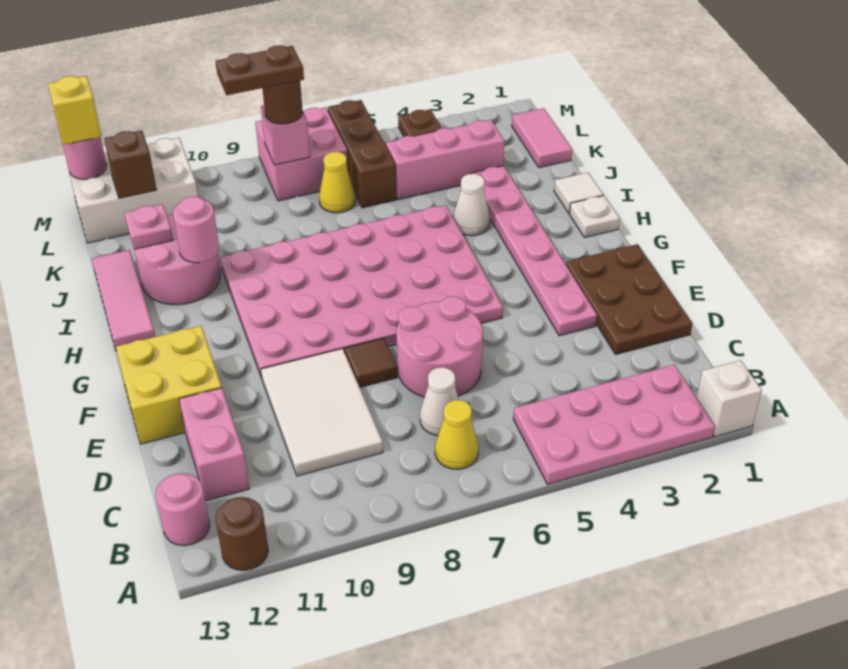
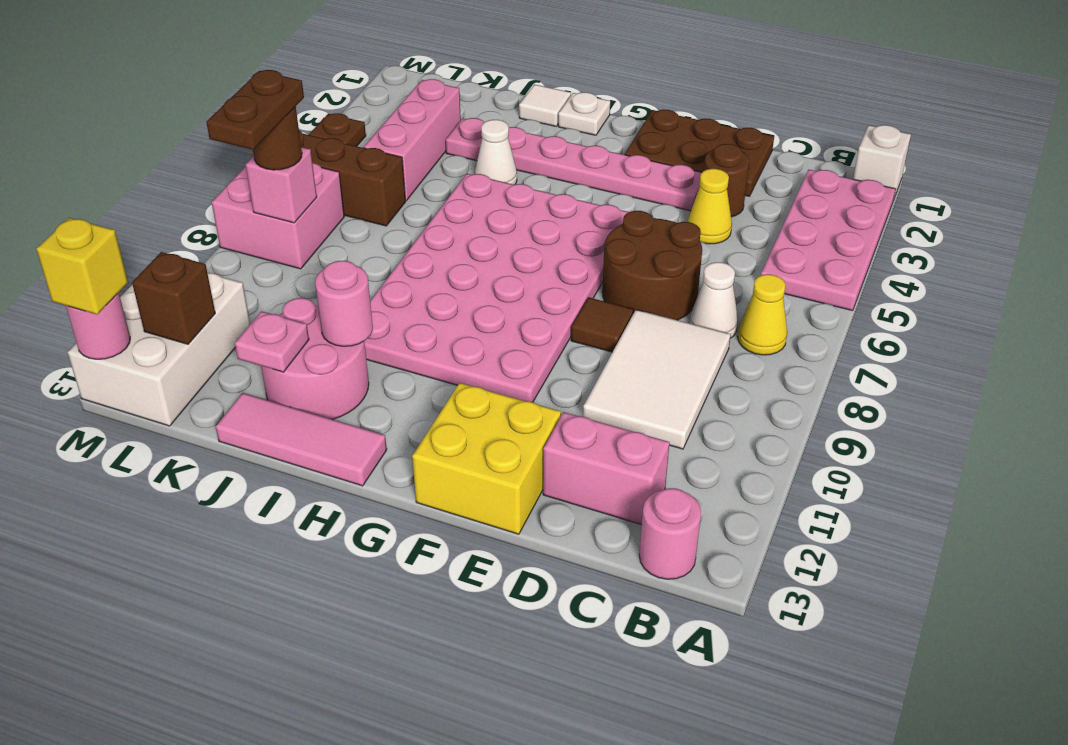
brown round brick A12 level 1 -> brown round brick D3 level 1
white tile C9:E10 level 1 -> white tile C8:D10 level 1
pink round brick D6:E7 level 1 -> brown round brick D6:E7 level 1
pink tile K1:L1 level 1 -> none
yellow cone K7 level 1 -> yellow cone D4 level 1

